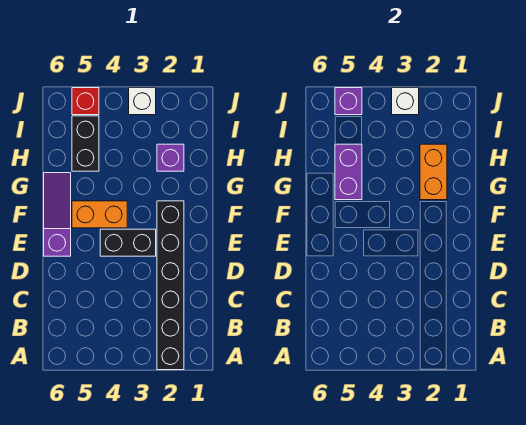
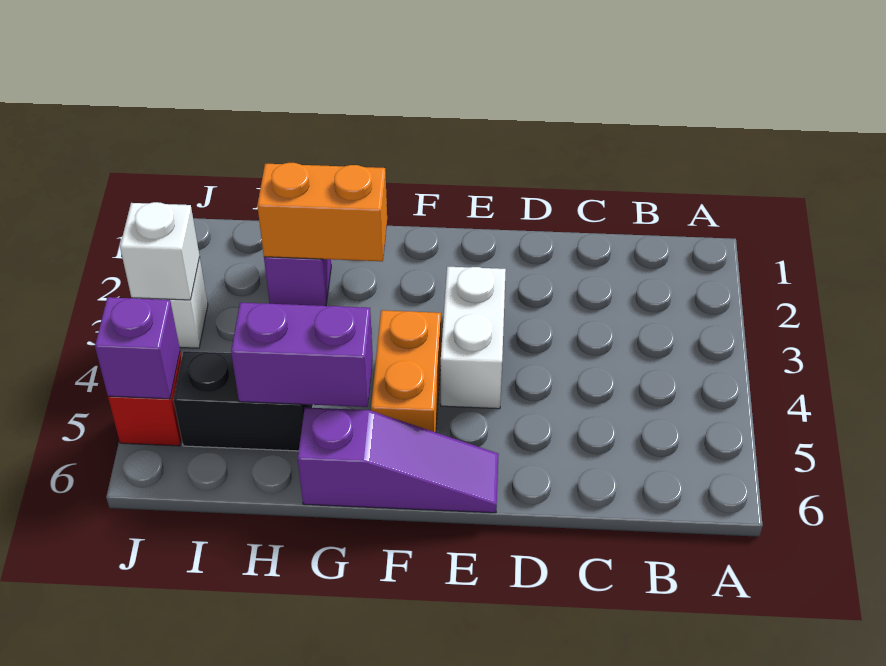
black brick A2:F2 level 1 -> none
black brick E3:E4 level 1 -> white brick E3:E4 level 1
purple slope E6:G6 level 1 top E -> purple slope E6:G6 level 1 top G

